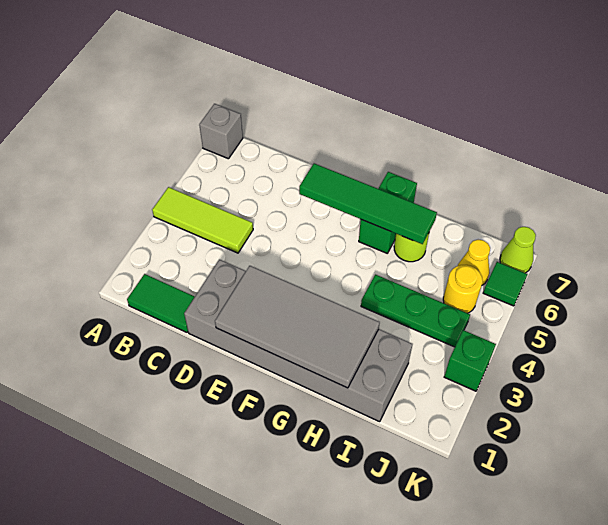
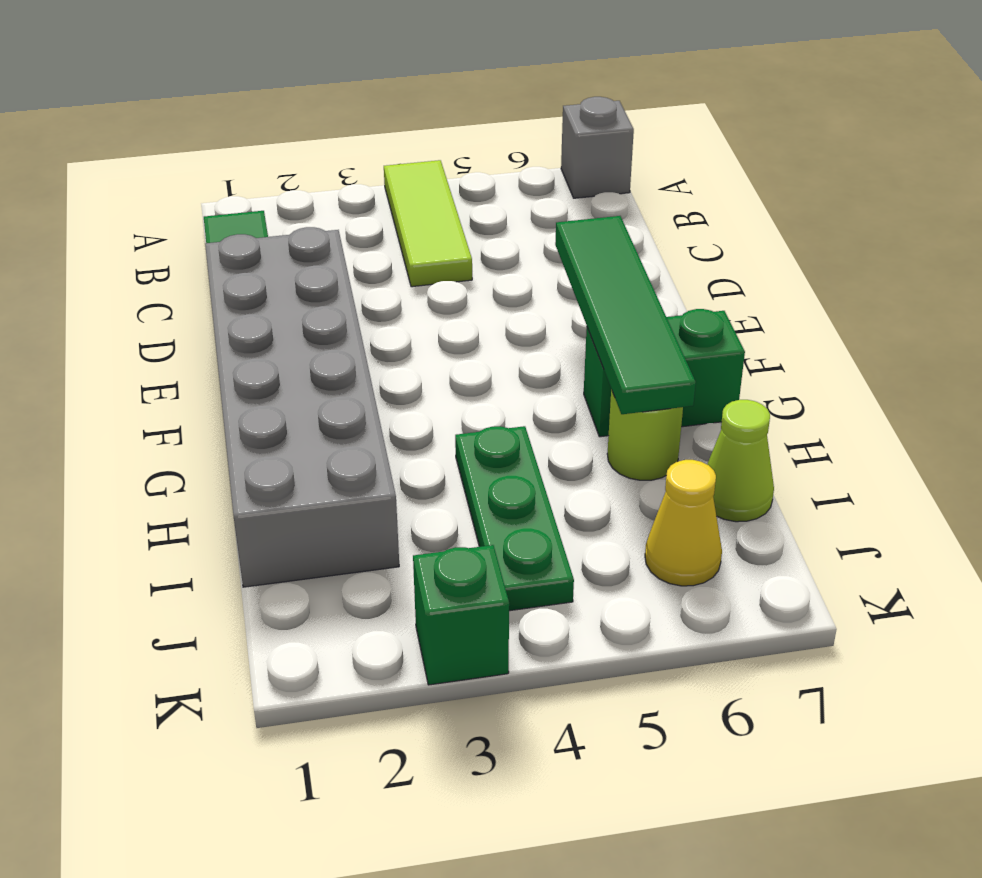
grey tile E1:H2 level 2 -> none
yellow round brick J5 level 1 -> none
green tile K6 level 1 -> none
lime cone K7 level 1 -> lime cone I7 level 1

